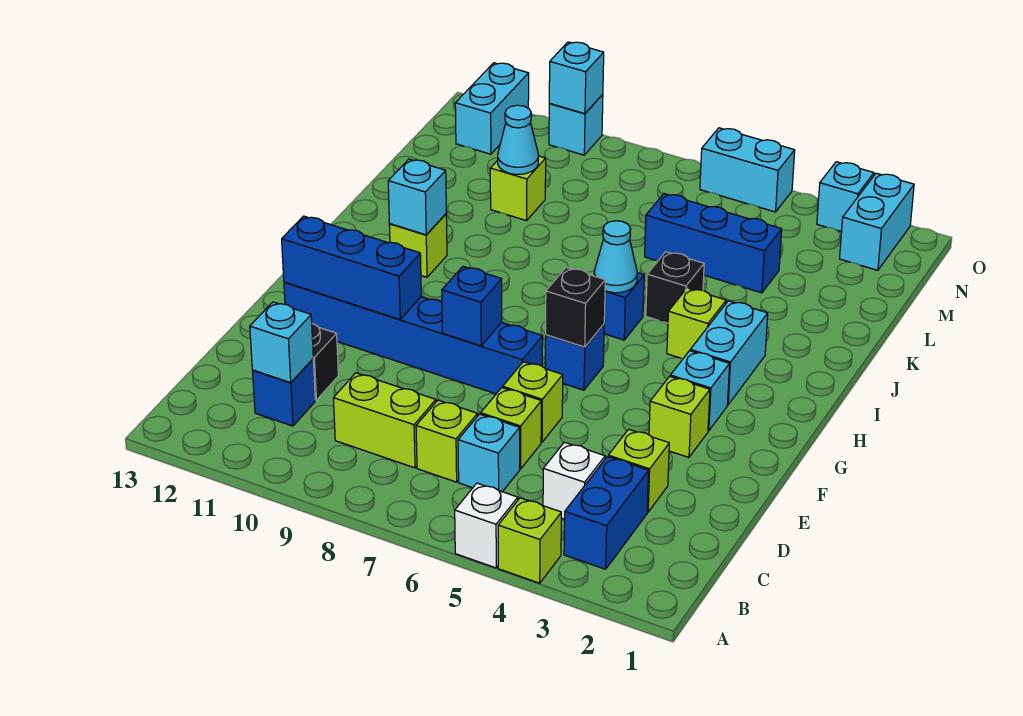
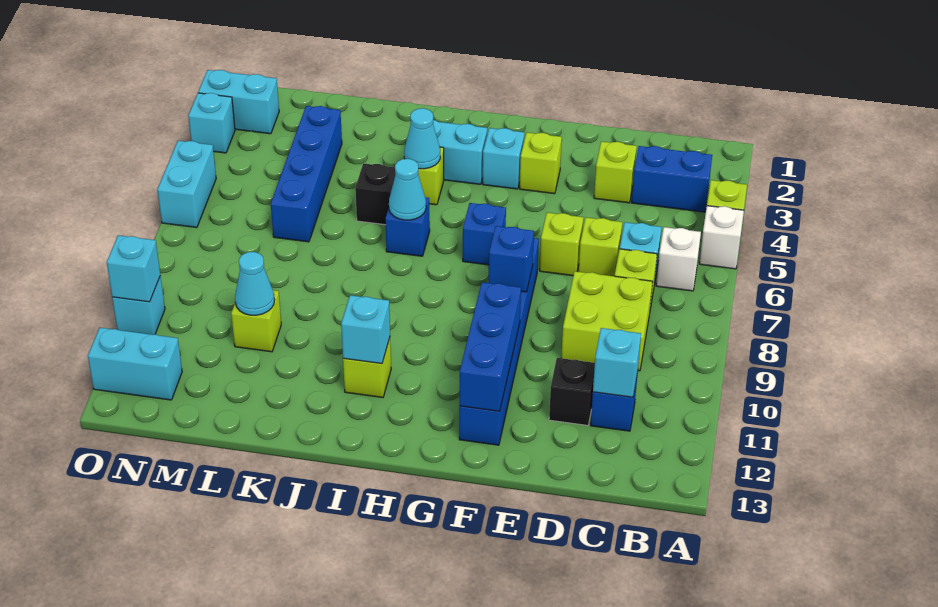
white brick C4 level 1 -> white brick B6 level 1
lime brick C8:C9 level 1 -> lime brick C8:D9 level 1
black brick G6 level 2 -> none
none -> cyan cone I4 level 2
blue brick L4:L6 level 1 -> blue brick L3:L6 level 1

